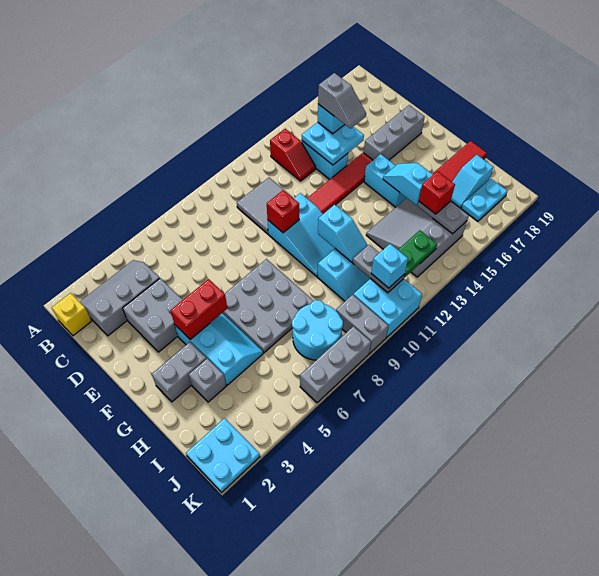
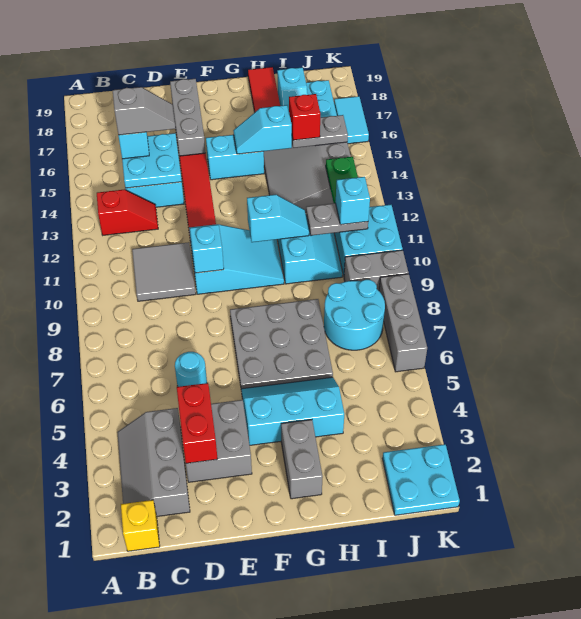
none -> cyan round brick D6 level 1
red brick E10 level 2 -> cyan brick E10 level 2
red brick F4:F5 level 2 -> red brick D3:D4 level 2
grey brick H3 level 1 -> none
none -> cyan tile K16:K17 level 1

